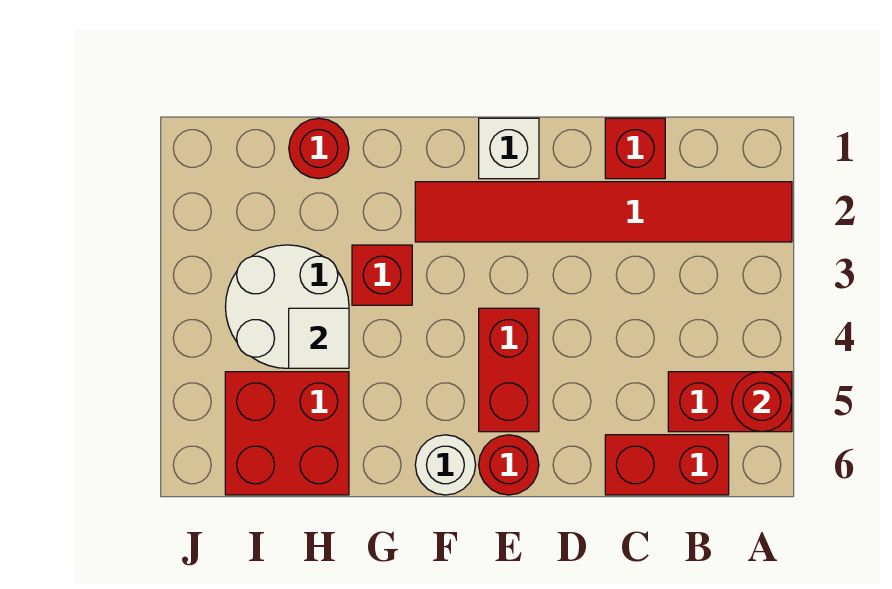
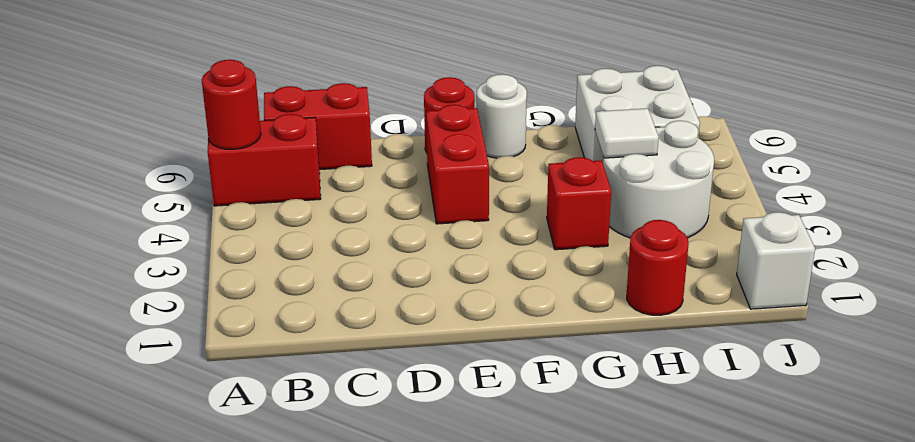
red tile A2:F2 level 1 -> none
red brick C1 level 1 -> none
white brick E1 level 1 -> white brick J1 level 1
red brick H5:I6 level 1 -> white brick H5:I6 level 1

